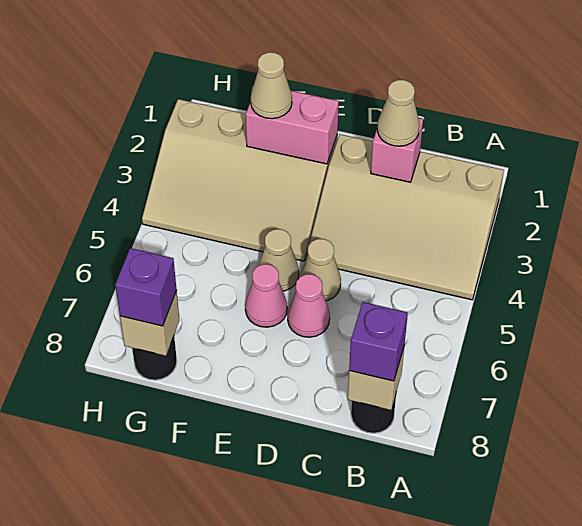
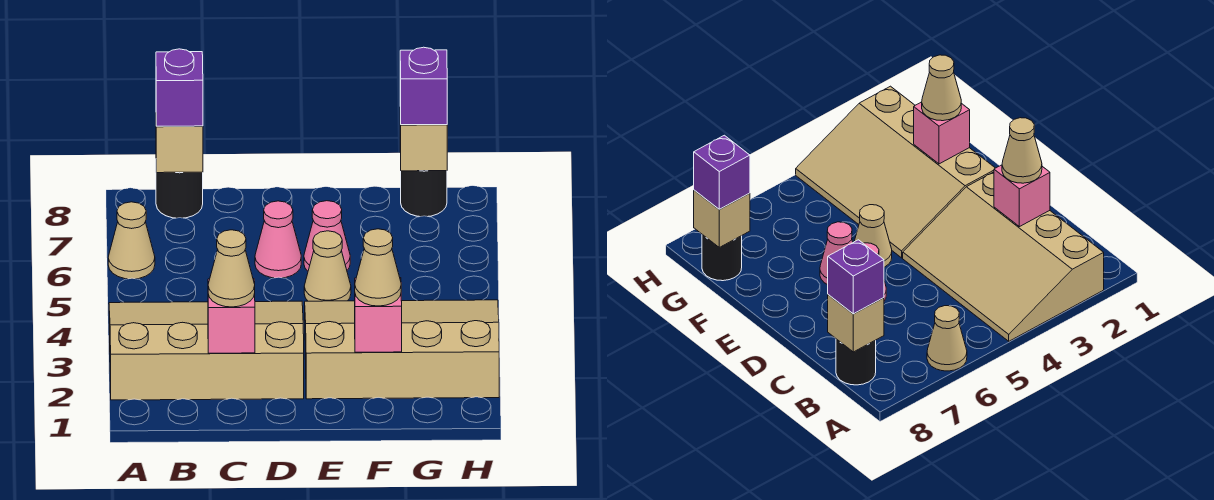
tan cone D5 level 1 -> tan cone A6 level 1
pink brick E2:F2 level 2 -> pink brick F2 level 2

